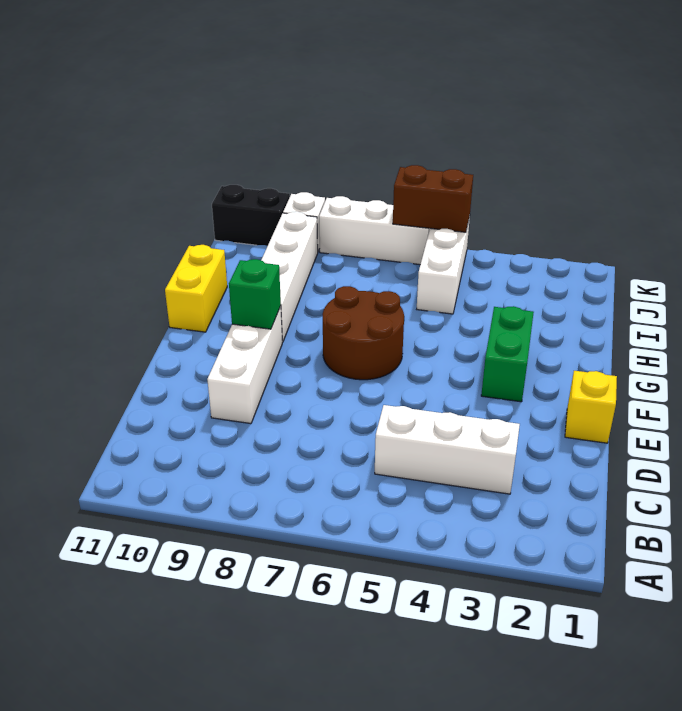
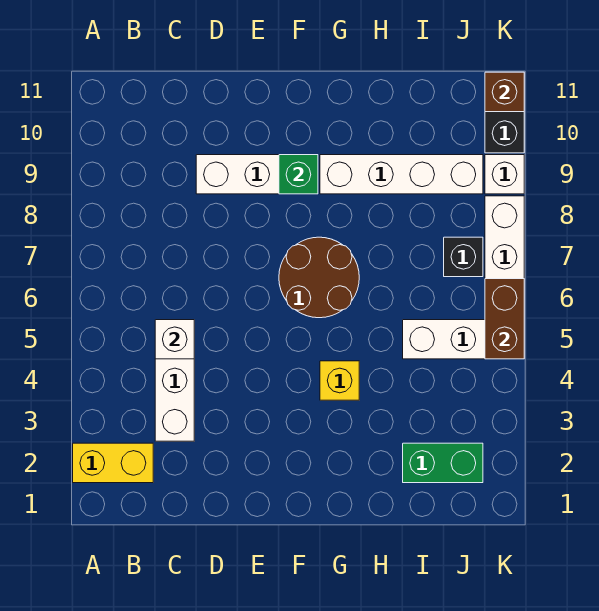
none -> white brick C5 level 2
yellow brick E1 level 1 -> yellow brick G4 level 1
green brick F3:G3 level 1 -> green brick I2:J2 level 1
yellow brick G11:H11 level 1 -> yellow brick A2:B2 level 1
none -> black brick J7 level 1
none -> brown brick K11 level 2

